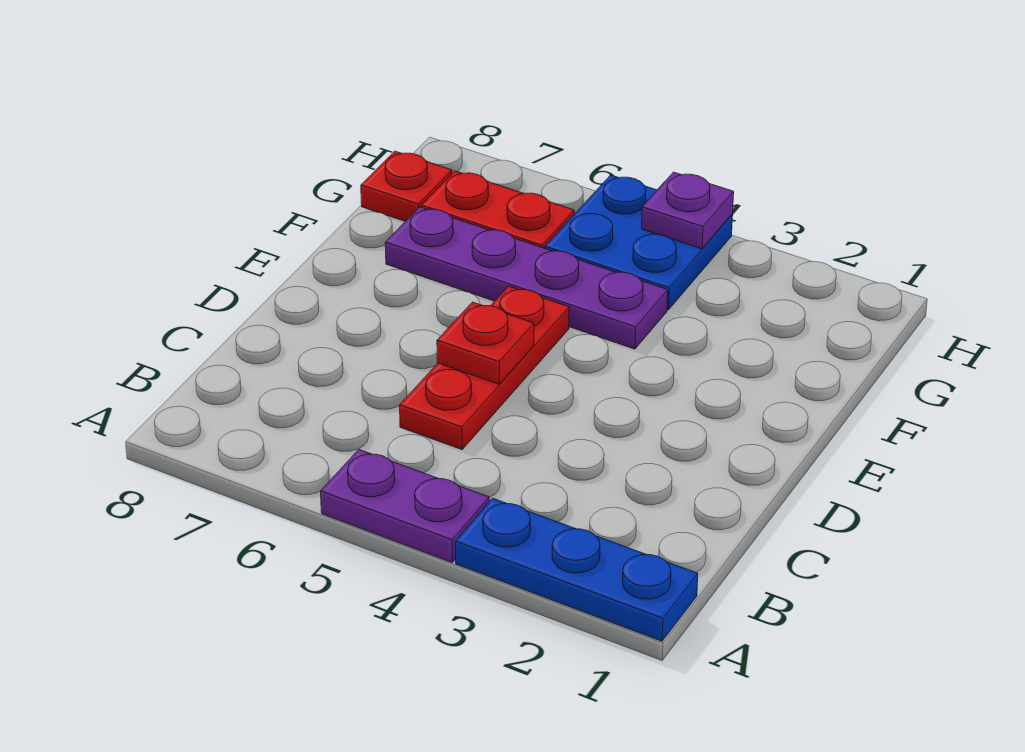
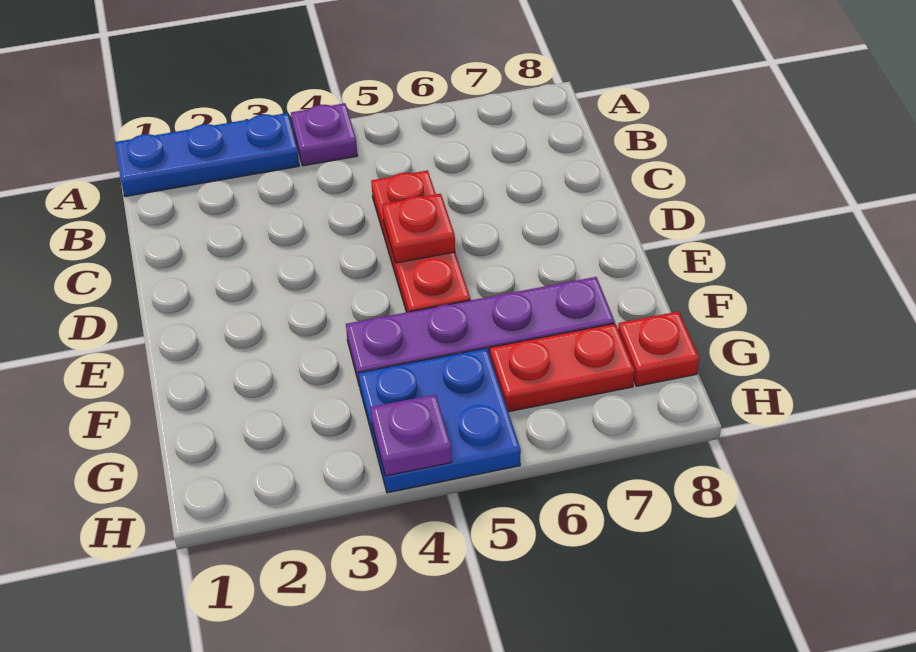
purple plate A4:A5 level 1 -> purple plate A4 level 1

